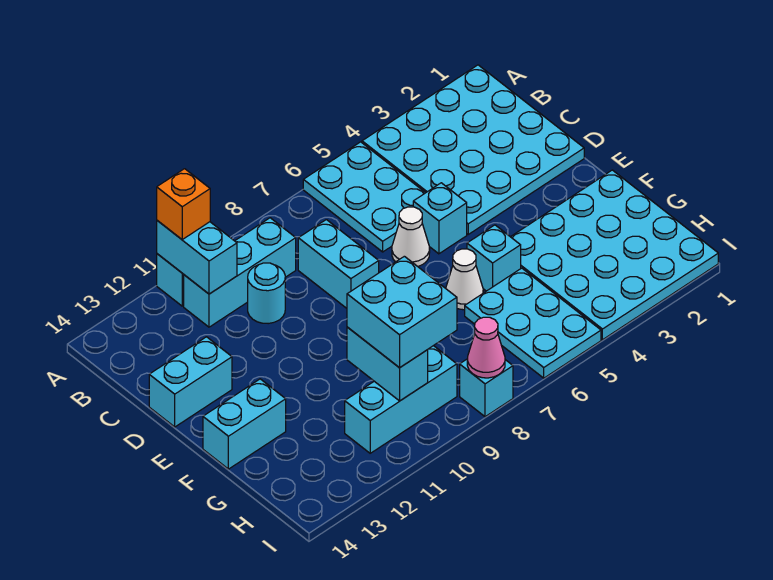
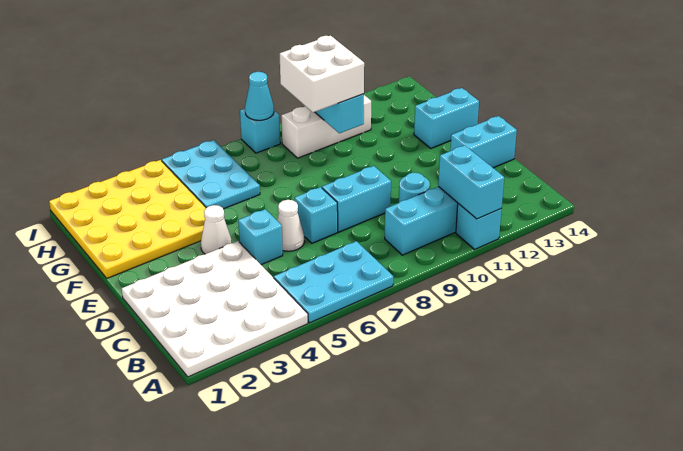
cyan plate A1:D4 level 1 -> white plate A1:D4 level 1
cyan plate A5:C6 level 1 -> cyan plate A5:B7 level 1
orange brick A11 level 3 -> none
cyan brick C8:D8 level 1 -> cyan brick D8:D9 level 1
cyan plate F1:I4 level 1 -> yellow plate F1:I4 level 1
cyan brick F5 level 1 -> cyan brick D7 level 1
white cone F6 level 1 -> white cone E4 level 1
cyan brick G9:H10 level 3 -> white brick G9:H10 level 3
cyan brick H9:H11 level 1 -> white brick H9:H11 level 1
pink cone I8 level 2 -> cyan cone I8 level 2

